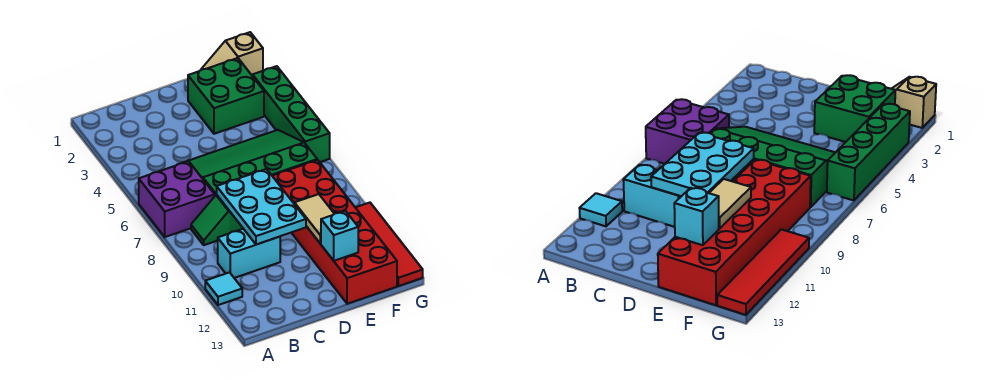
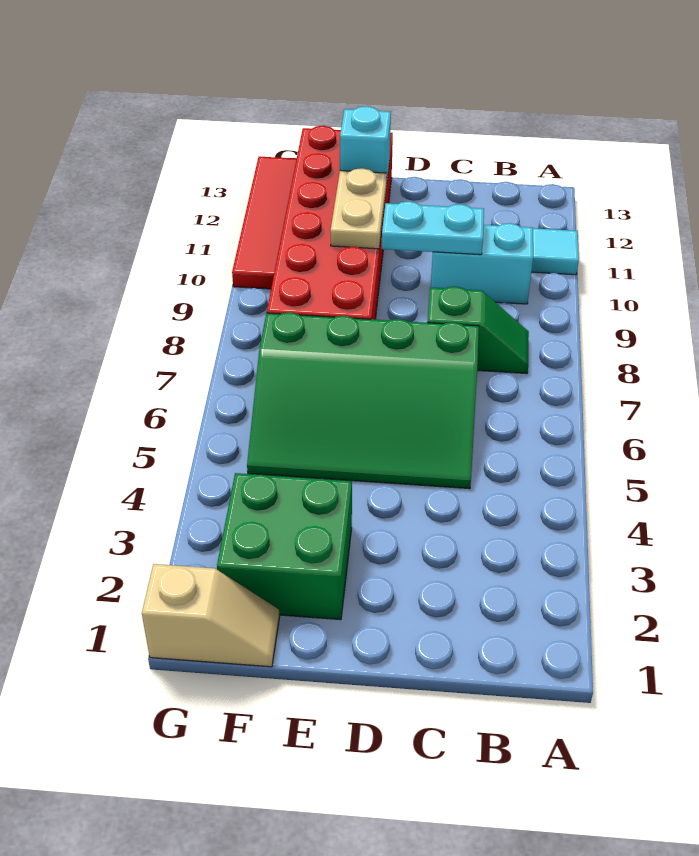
purple brick A6:B7 level 1 -> none
cyan plate C8:D10 level 2 -> cyan plate C10:D10 level 2
tan tile E10:E11 level 2 -> tan plate E10:E11 level 2
green brick G3:G6 level 1 -> none

